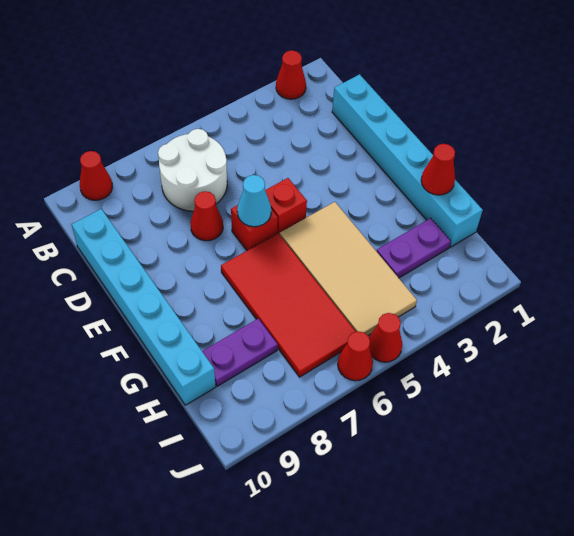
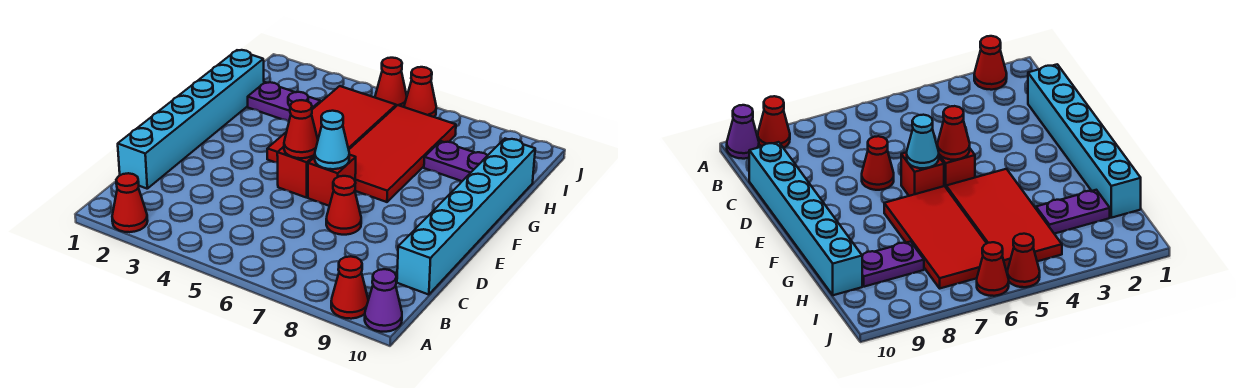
none -> purple cone A10 level 1
white round brick B6:C7 level 1 -> none
tan tile F4:I5 level 1 -> red tile F4:I5 level 1
red cone G1 level 2 -> red cone E5 level 2

